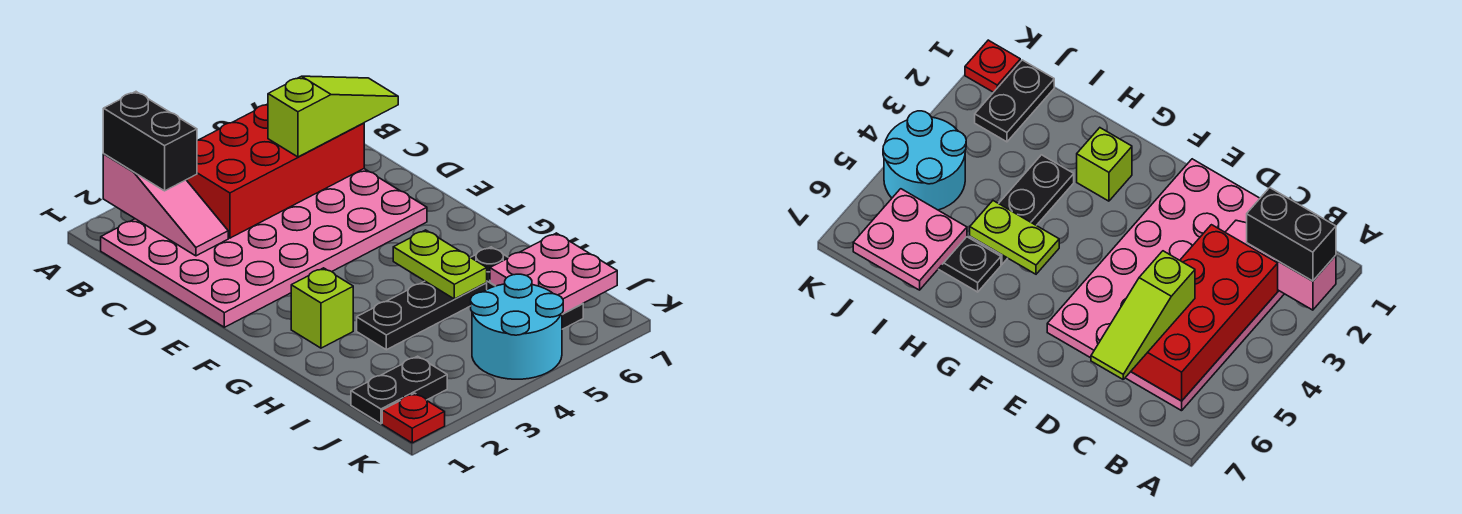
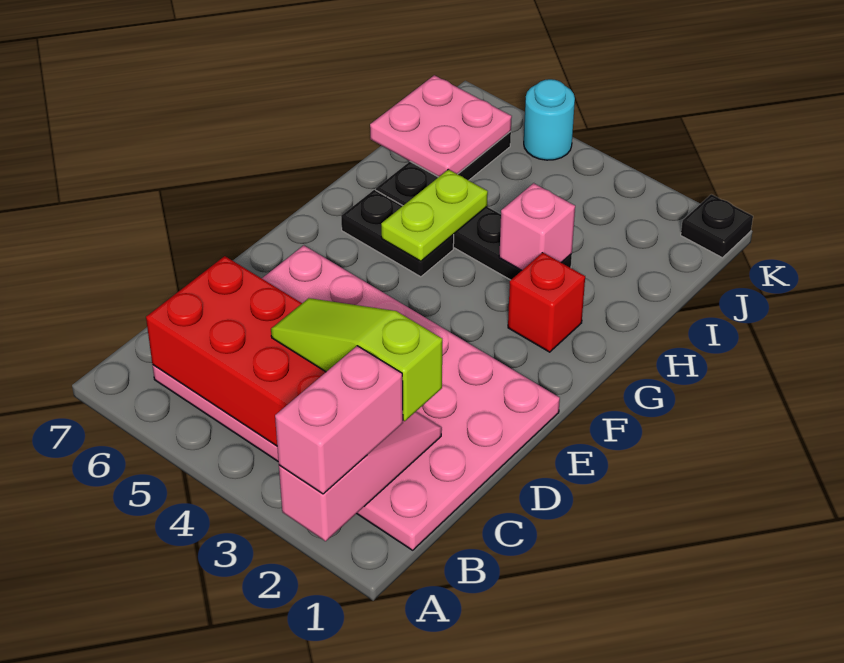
black brick A2:B2 level 3 -> pink brick A2:B2 level 3
lime slope C5:C7 level 3 top 5 -> lime slope C2:C4 level 3 top 2
lime brick G2 level 1 -> red brick G2 level 1
none -> pink brick H3 level 2
black plate J1:J2 level 1 -> black plate G5:G6 level 1
cyan round brick J4:K5 level 1 -> cyan round brick K5 level 1
red plate K1 level 1 -> black plate K1 level 1

